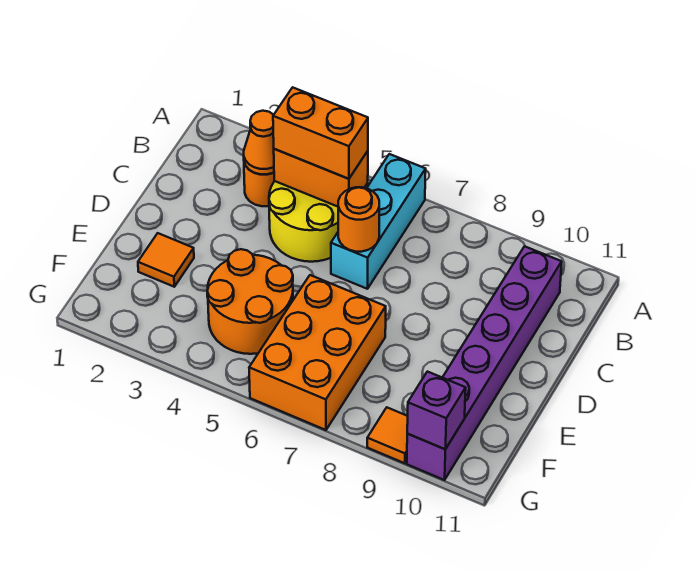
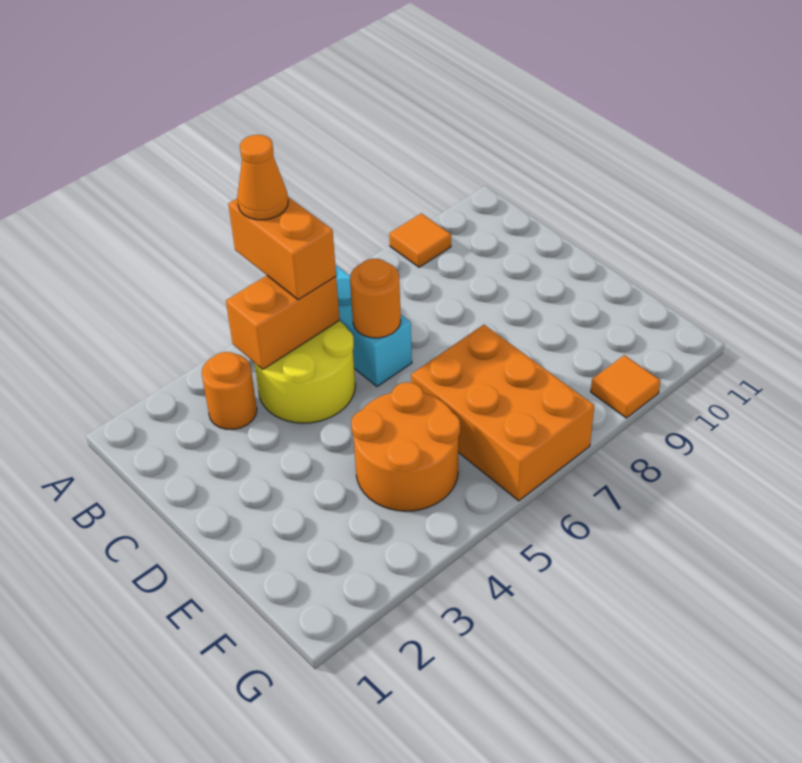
orange cone B3 level 2 -> orange cone A5 level 4
orange brick B4:B5 level 3 -> orange brick A5:B5 level 3
purple brick B10:G10 level 1 -> none
orange tile E2 level 1 -> orange tile A9 level 1
purple brick G10 level 2 -> none

